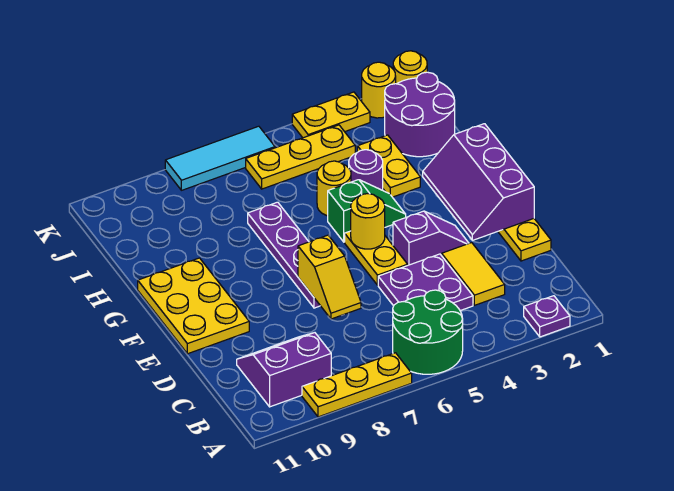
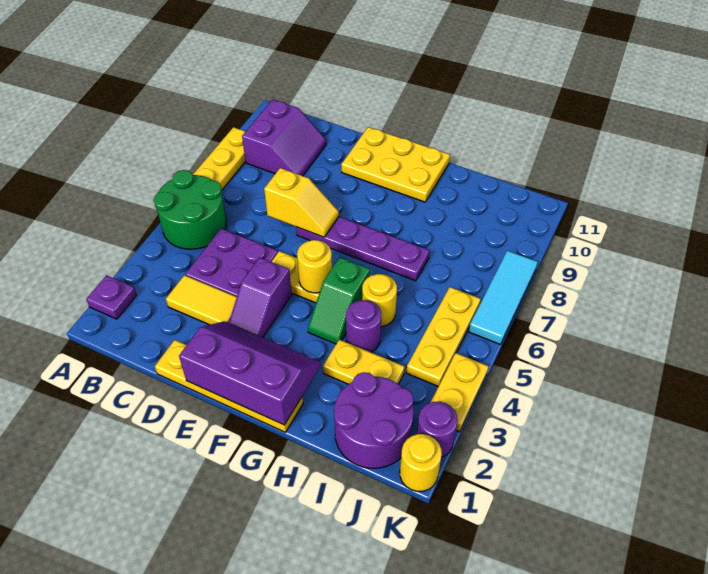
yellow slope D7:E7 level 2 top E -> yellow slope D7:E7 level 2 top D
yellow round brick K2 level 1 -> purple round brick K2 level 1

